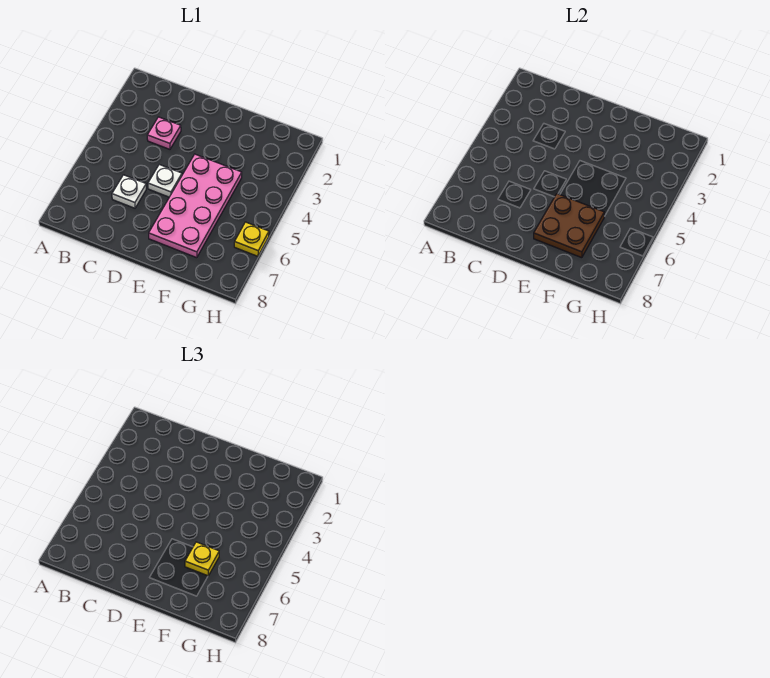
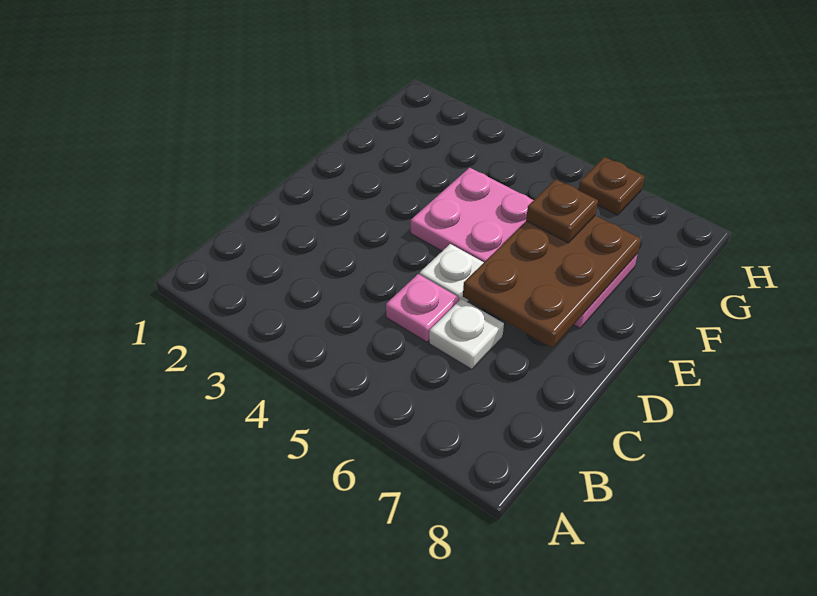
pink plate C3 level 1 -> pink plate C5 level 1
brown plate E6:F7 level 2 -> brown plate D6:F7 level 2
yellow plate F6 level 3 -> brown plate F6 level 3
yellow plate H6 level 1 -> brown plate H6 level 1

